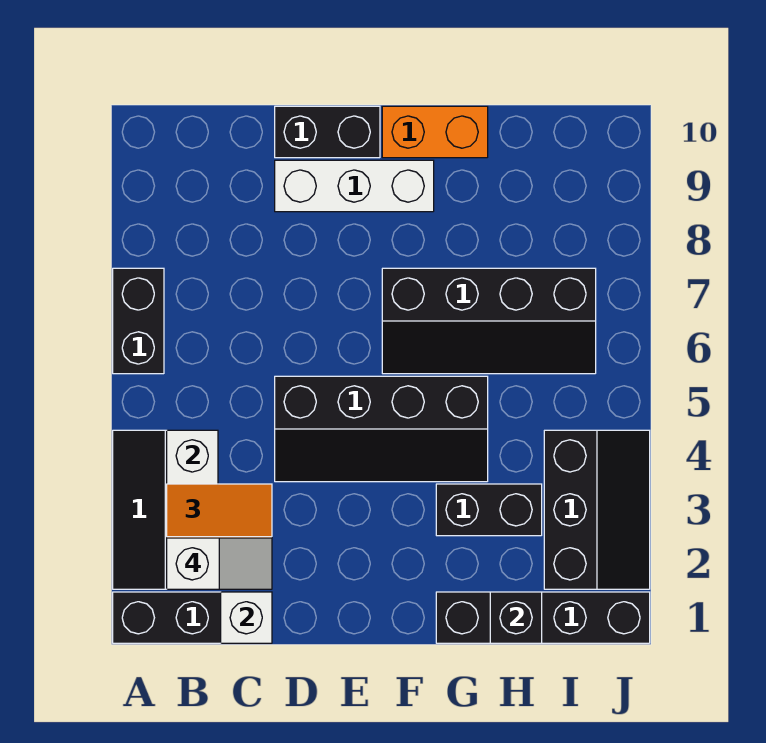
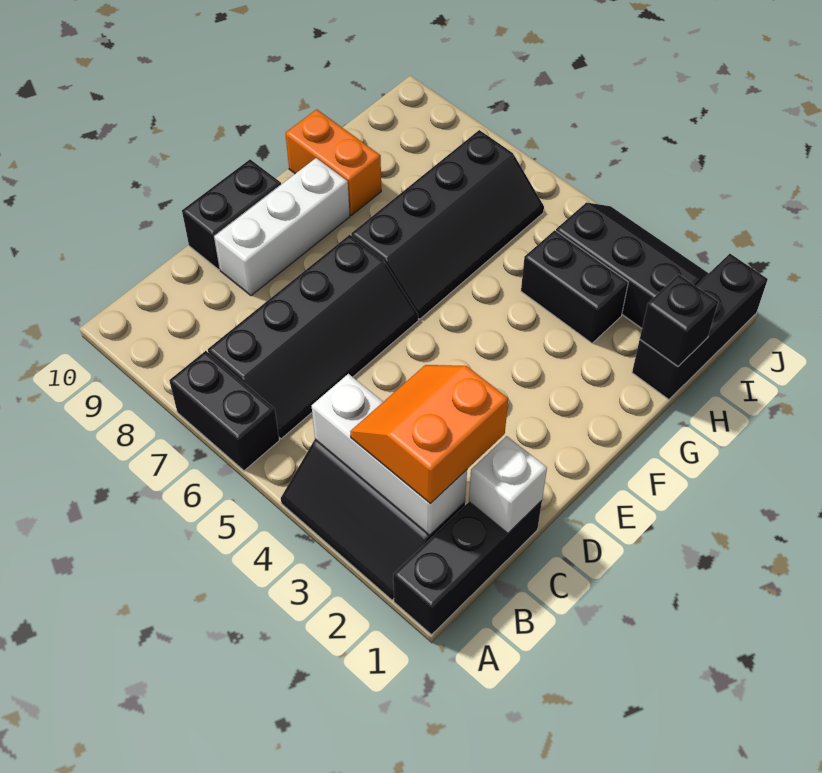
white slope B2:C2 level 4 top B -> none
black slope D4:G5 level 1 top 5 -> black slope B6:E7 level 1 top 7
orange brick F10:G10 level 1 -> orange brick G9:G10 level 1
black brick G1:J1 level 1 -> black brick H1:J1 level 1
black brick G3:H3 level 1 -> black brick H3:H4 level 1

